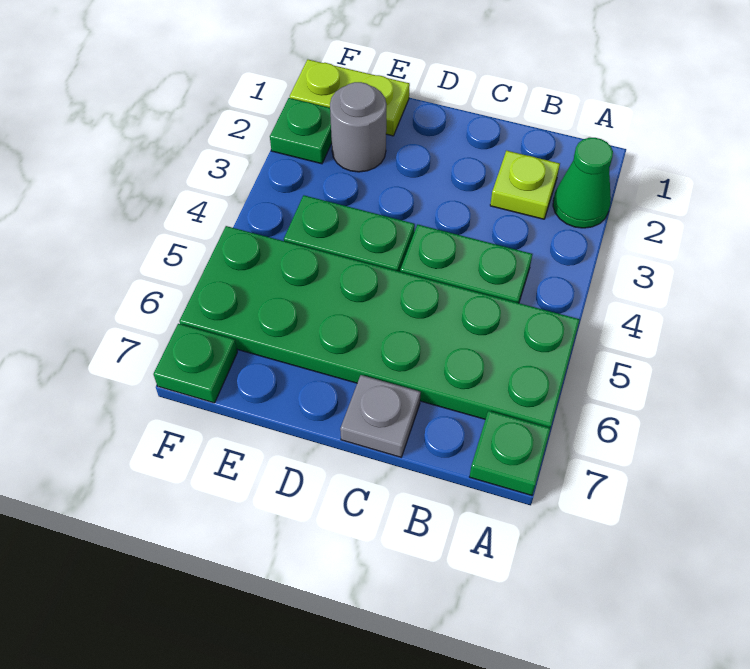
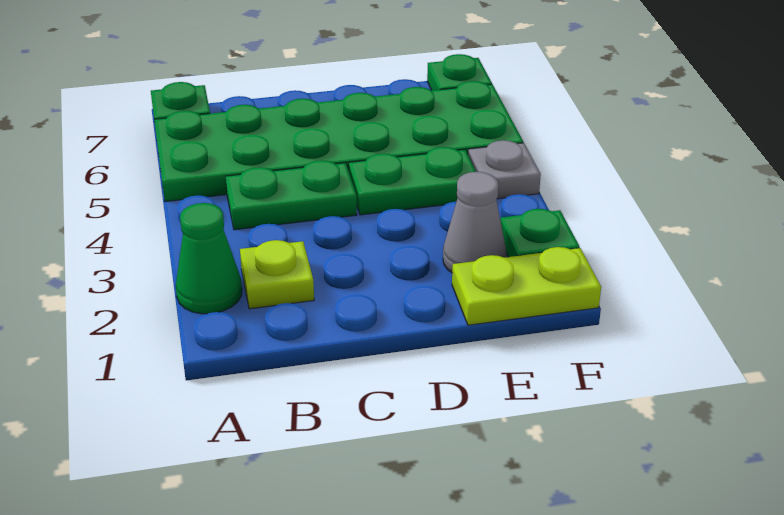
grey plate C7 level 1 -> grey plate F4 level 1
grey round brick E2 level 1 -> grey cone E2 level 1

